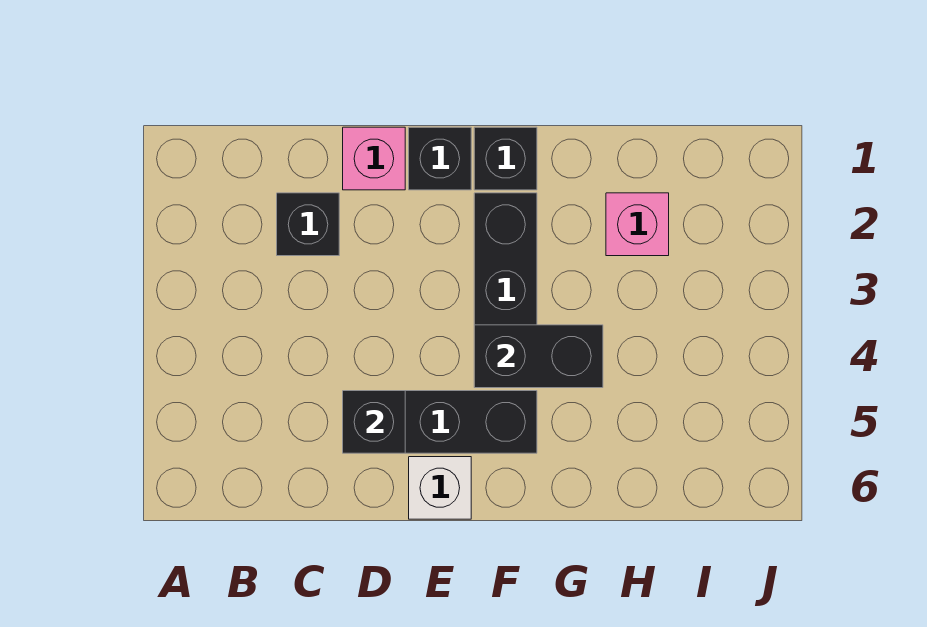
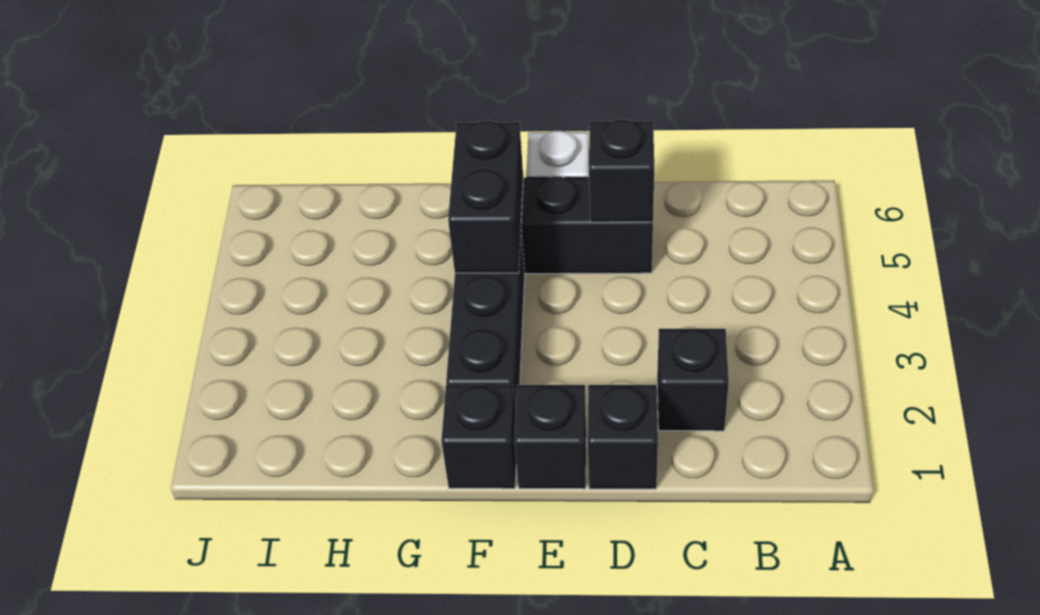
pink brick D1 level 1 -> black brick D1 level 1
black brick F4:G4 level 2 -> black brick F4:F5 level 2
pink brick H2 level 1 -> none

